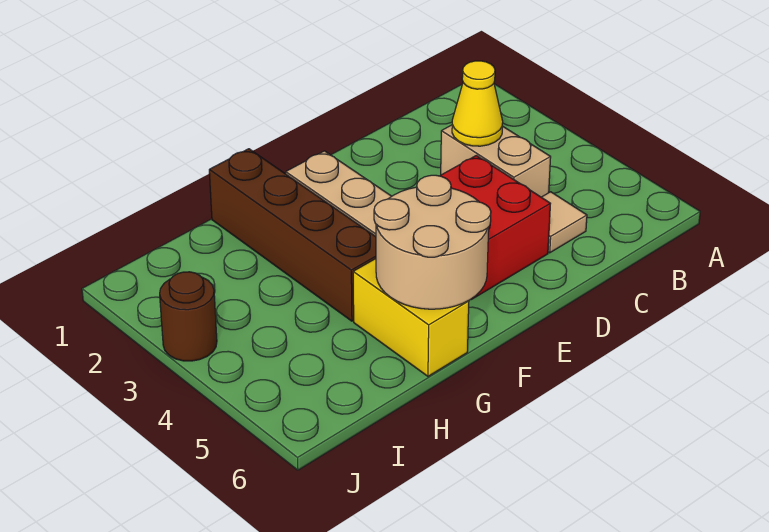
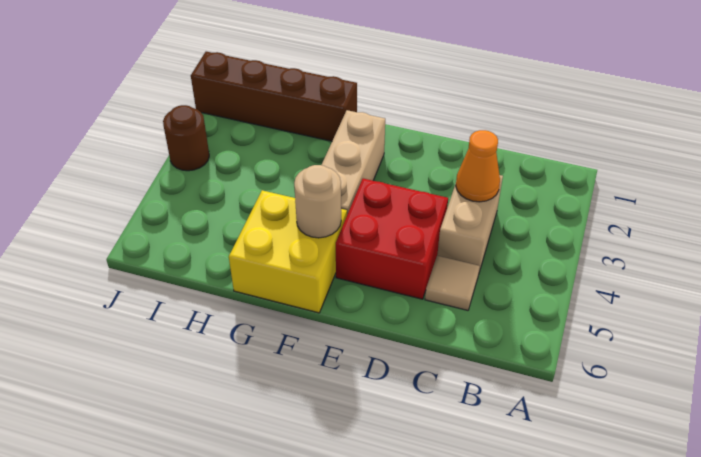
yellow cone C3 level 2 -> orange cone C3 level 2
tan round brick F5:G6 level 2 -> tan round brick F5 level 2
brown brick G1:G4 level 1 -> brown brick G1:J1 level 1
yellow brick G5:G6 level 1 -> yellow brick F5:G6 level 1

